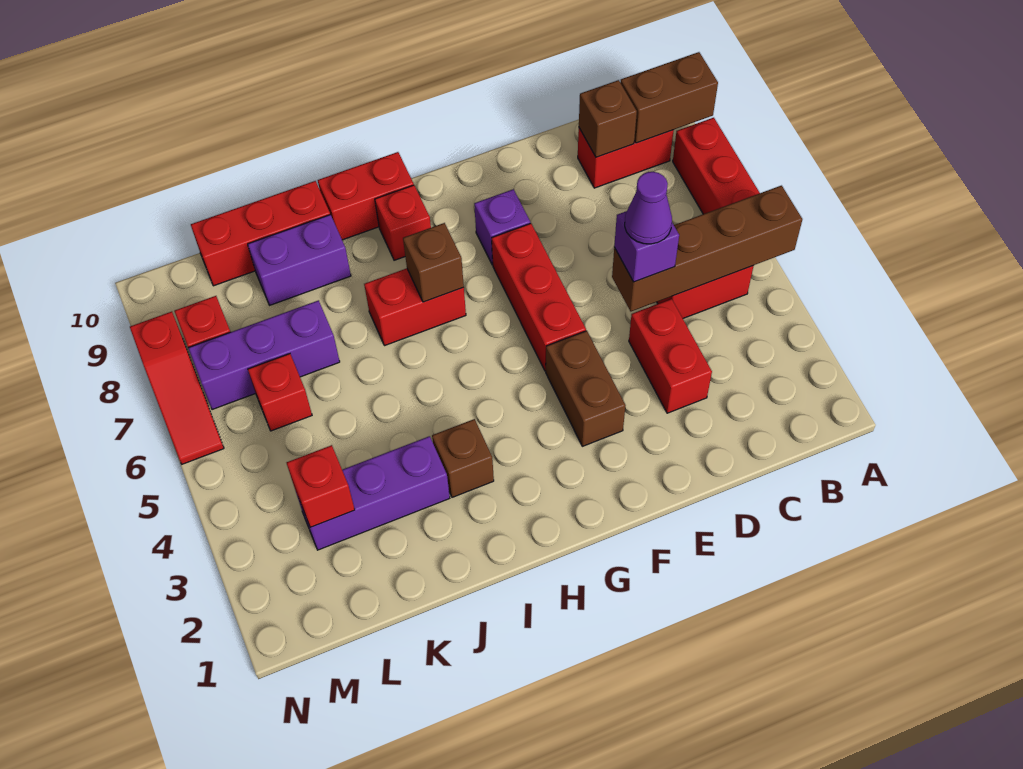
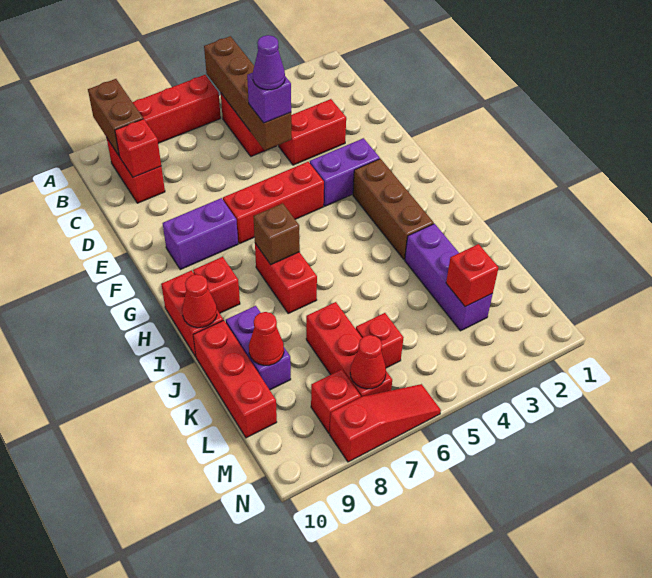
brown brick C9 level 2 -> red brick C9 level 2
brown brick F3:F4 level 1 -> purple brick F3:F4 level 1
purple brick F8 level 1 -> purple brick F8:F9 level 1
brown brick I3 level 1 -> brown brick G3:I3 level 1
none -> red cone I10 level 2
purple brick K7:M7 level 1 -> red brick K7:M7 level 1
none -> red cone K9 level 2
none -> red cone M7 level 2

